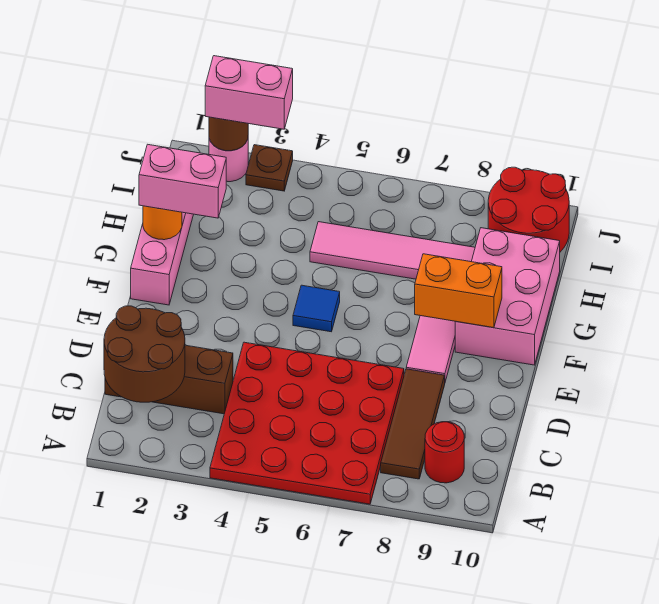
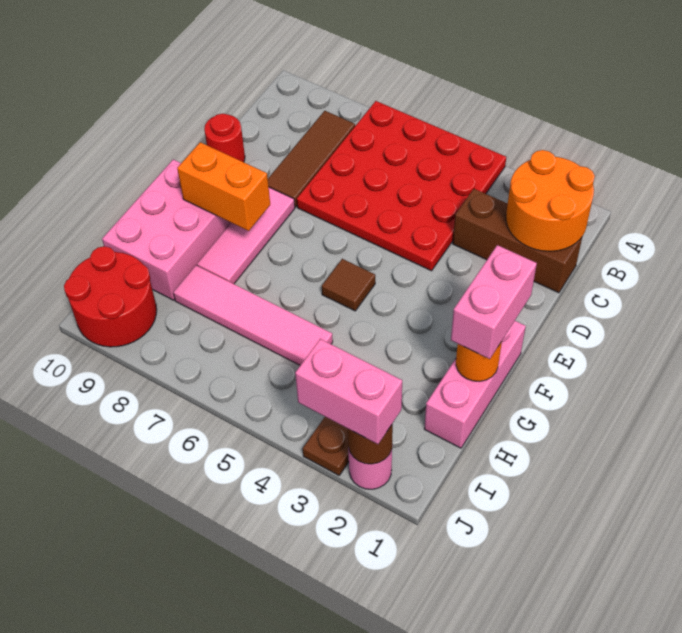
brown round brick B1:C2 level 2 -> orange round brick B1:C2 level 2
red round brick B9 level 1 -> red round brick D10 level 1
blue tile F5 level 1 -> brown tile F5 level 1
pink brick G1:G2 level 3 -> pink brick F1:G1 level 3

